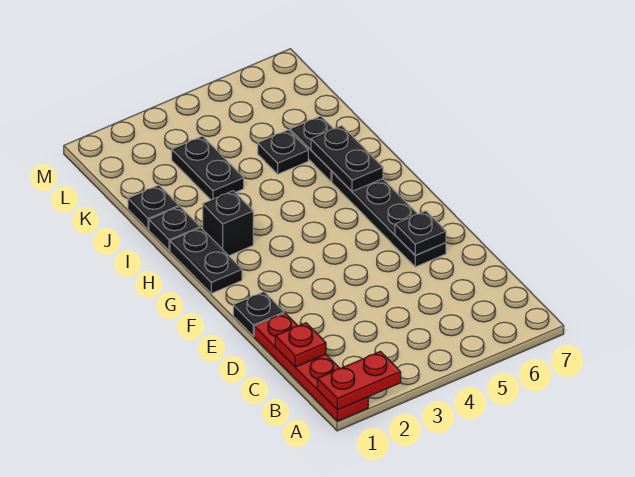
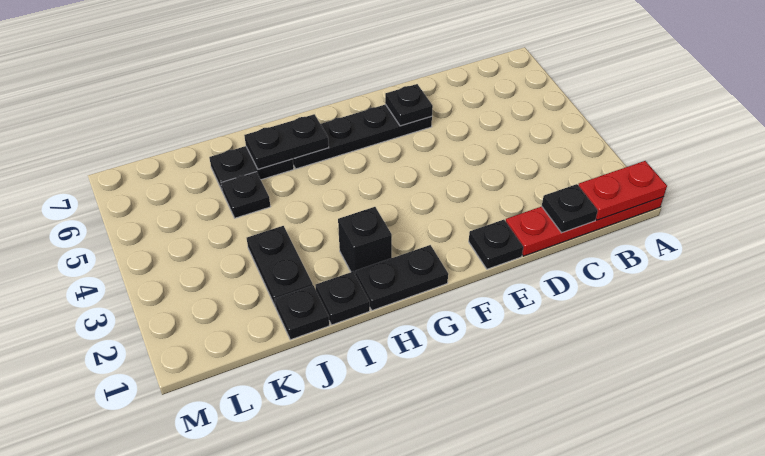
red plate A1:A2 level 2 -> red plate A1:B1 level 2
red plate C1 level 2 -> black plate C1 level 2
black plate J3:K3 level 1 -> black plate J2:J3 level 1

